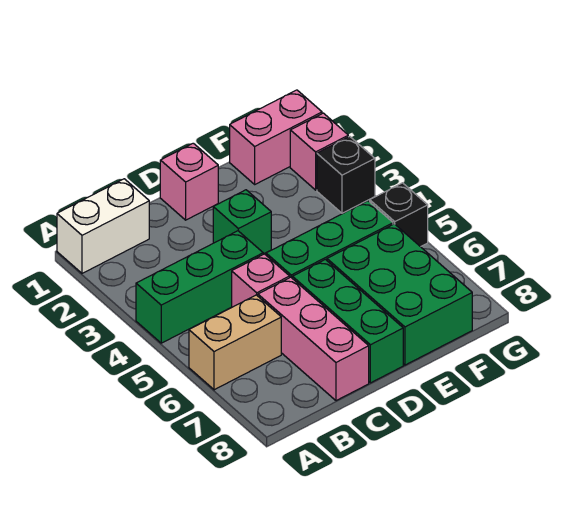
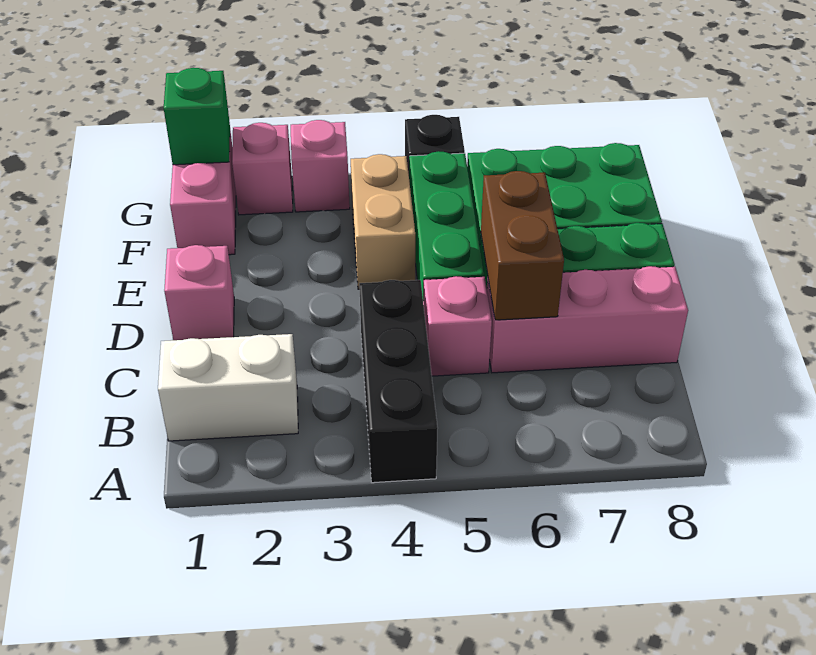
white brick A1:B1 level 1 -> white brick B1:B2 level 1
green brick A4:C4 level 1 -> black brick A4:C4 level 1
tan brick A6:B6 level 1 -> tan brick E4:F4 level 1
none -> brown brick C6:D6 level 2
green brick D3 level 1 -> green brick G1 level 2
black brick G3 level 1 -> pink brick G3 level 1

